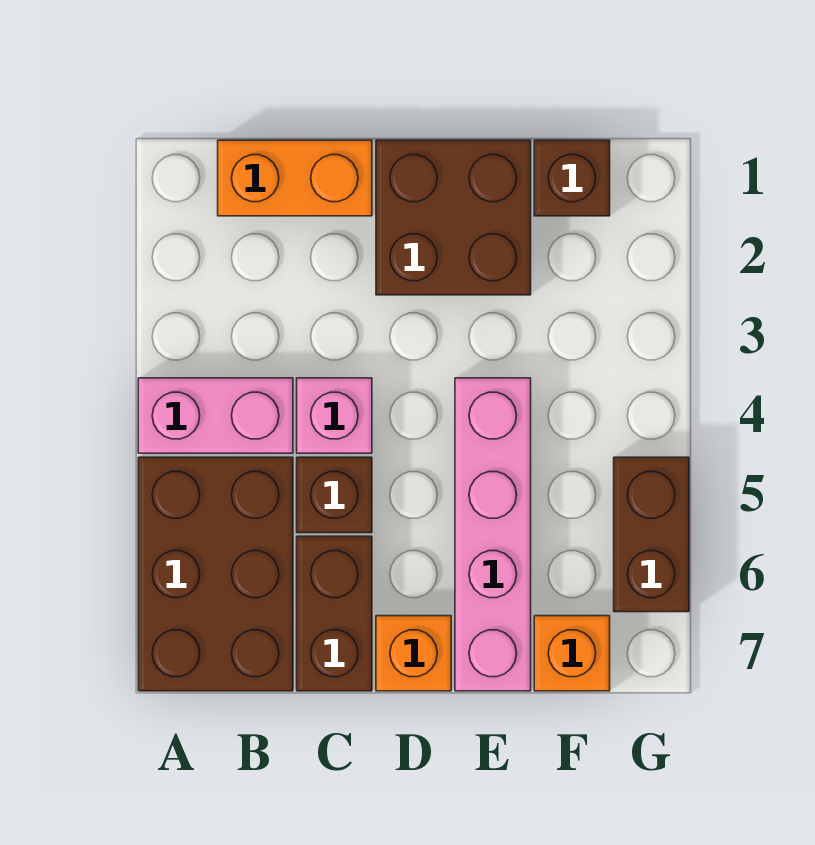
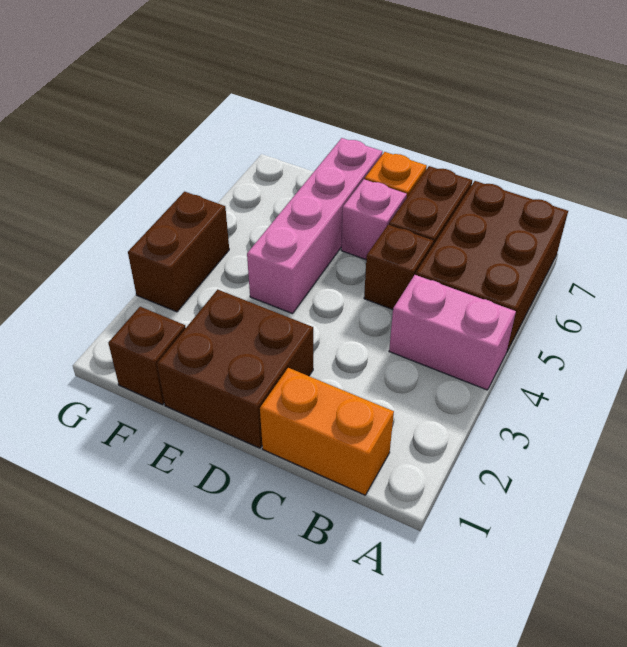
pink brick C4 level 1 -> pink brick D6 level 1
orange brick F7 level 1 -> none
brown brick G5:G6 level 1 -> brown brick G3:G4 level 1

